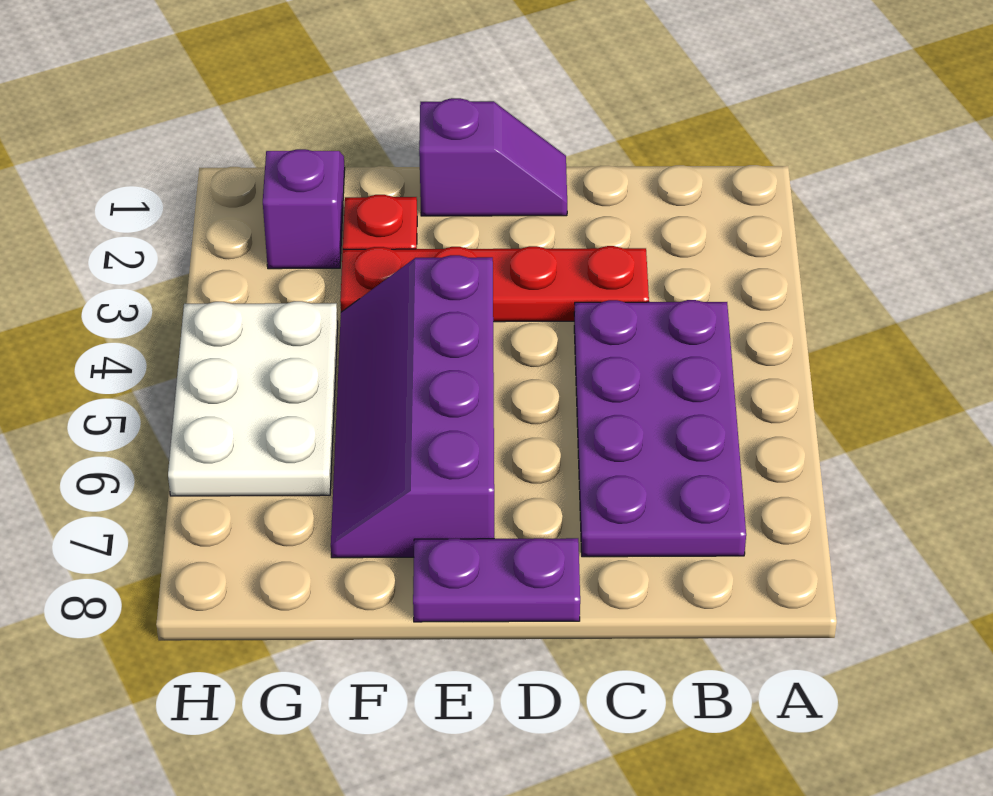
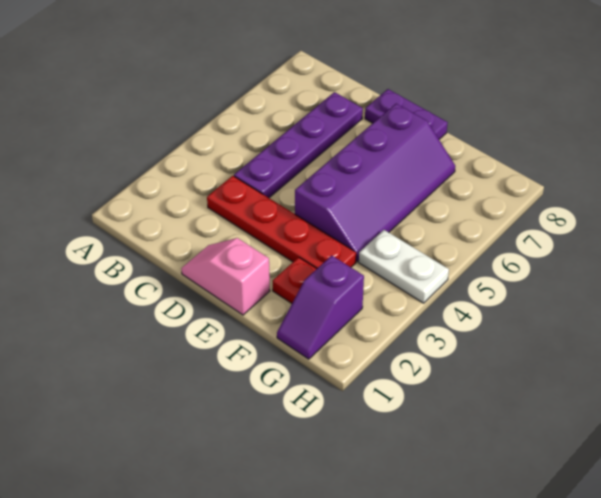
purple plate B4:C7 level 1 -> purple plate C4:C7 level 1
purple slope D1:E1 level 1 top E -> pink slope D1:E1 level 1 top E
white plate G4:H6 level 1 -> white plate G4:H4 level 1

